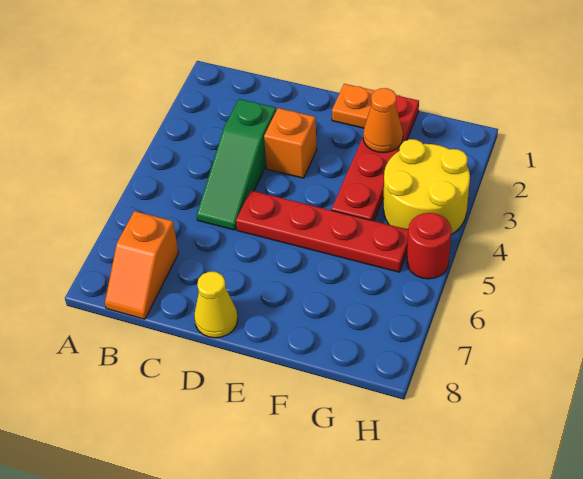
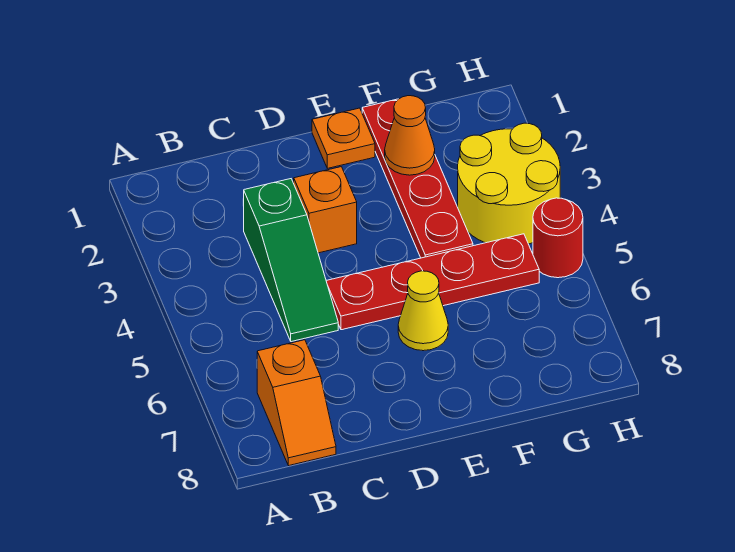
yellow cone D8 level 1 -> yellow cone E6 level 1

